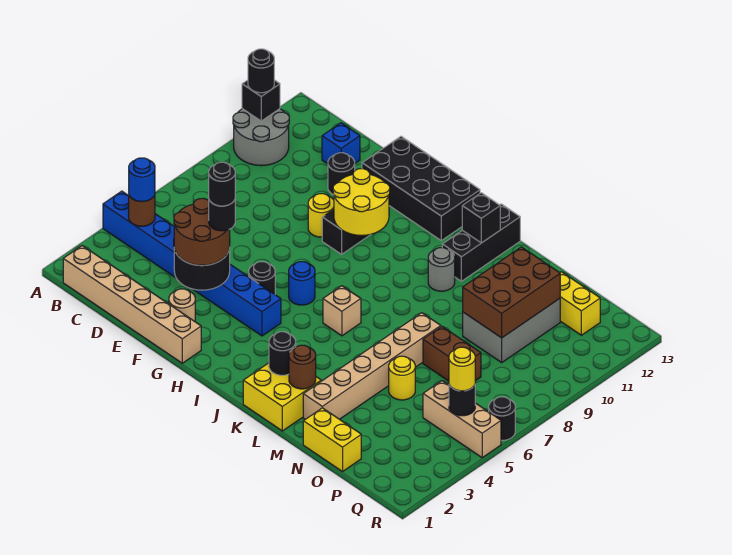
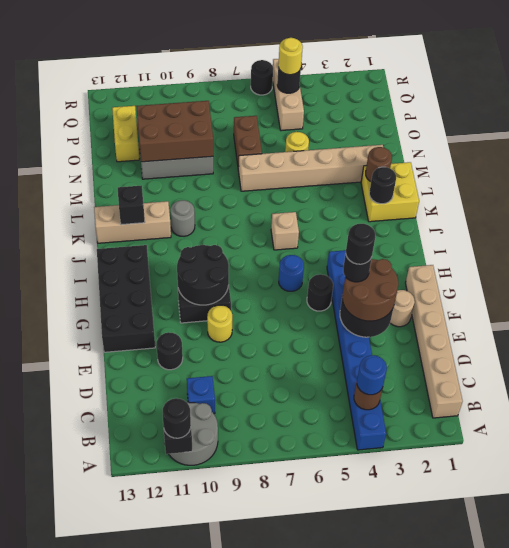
blue brick D12 level 1 -> blue brick C10 level 1
yellow round brick G9:H10 level 2 -> black round brick G9:H10 level 2
black brick K11:K13 level 1 -> tan brick K11:K13 level 1
yellow brick N1:O1 level 1 -> none

